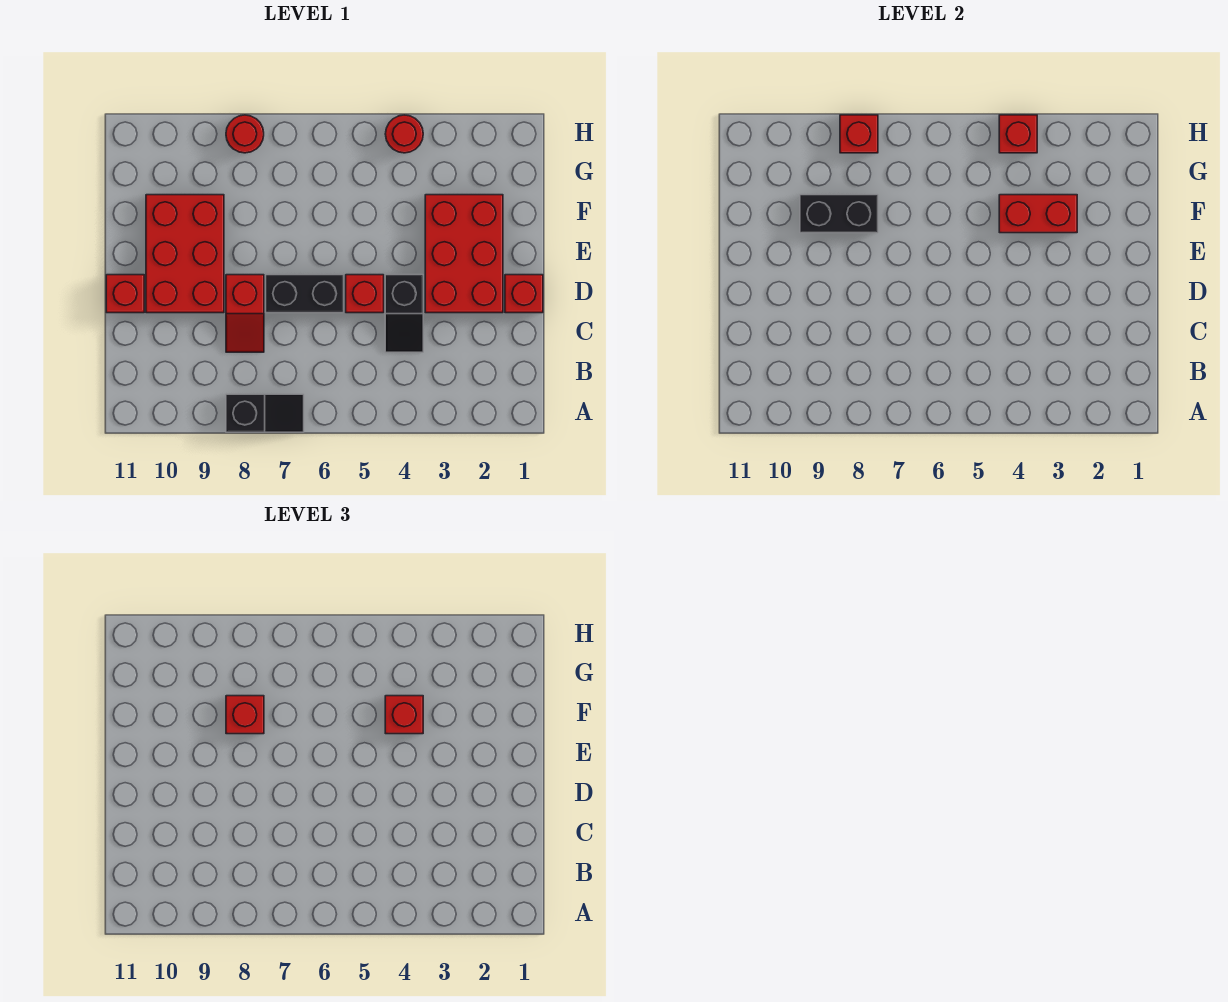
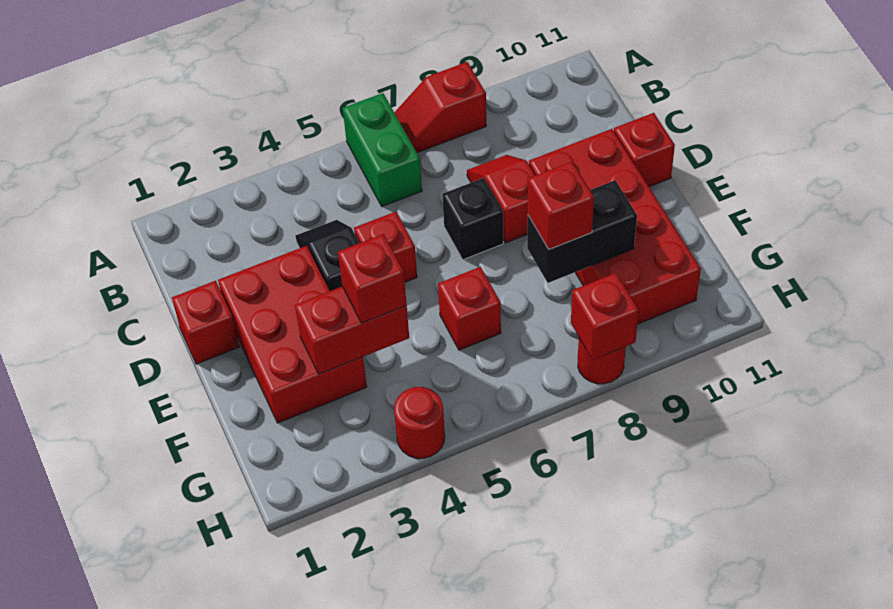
none -> green brick A6:B6 level 1
black slope A7:A8 level 1 top 8 -> red slope A7:A8 level 1 top 8
black brick D6:D7 level 1 -> black brick D7 level 1
red brick D9:F10 level 1 -> red brick D9:G10 level 1
red brick H4 level 2 -> red brick F6 level 1

